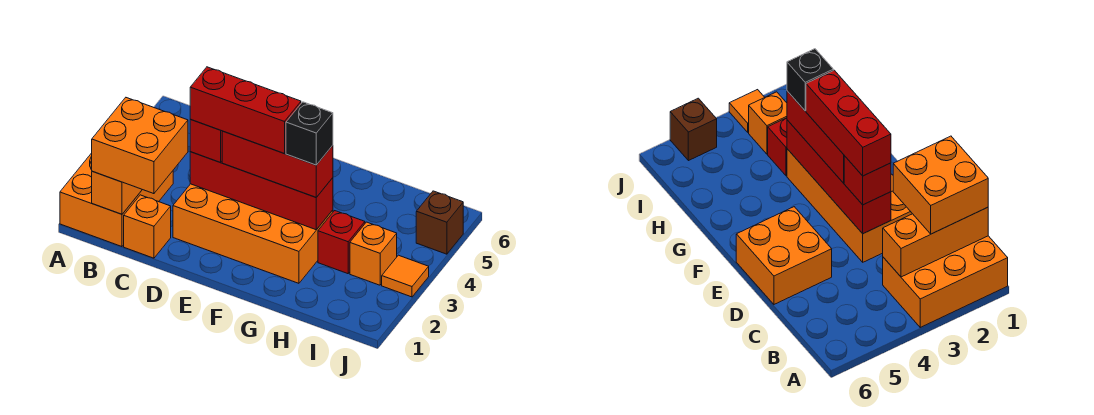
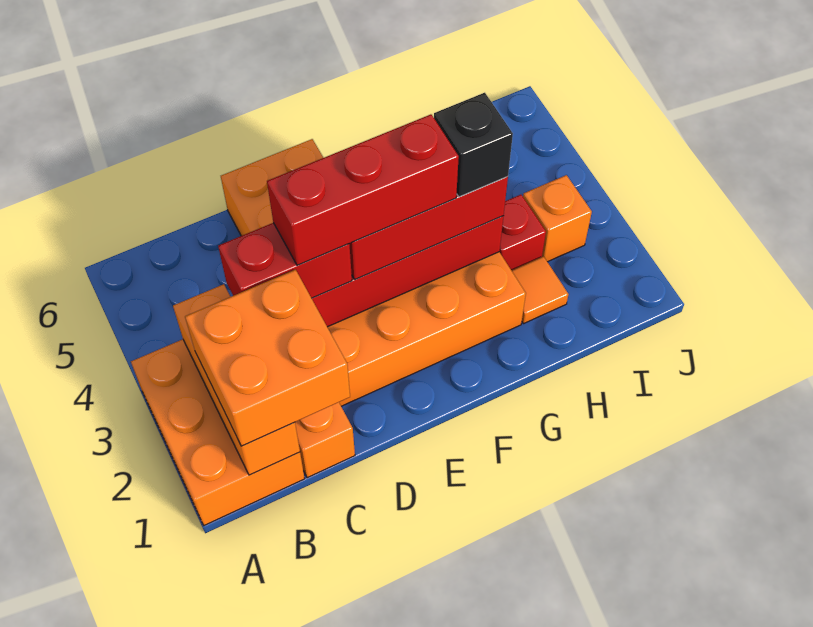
red brick D3 level 3 -> red brick C3:D3 level 3
orange tile J3 level 1 -> orange tile H2 level 1
brown brick J5 level 1 -> none

